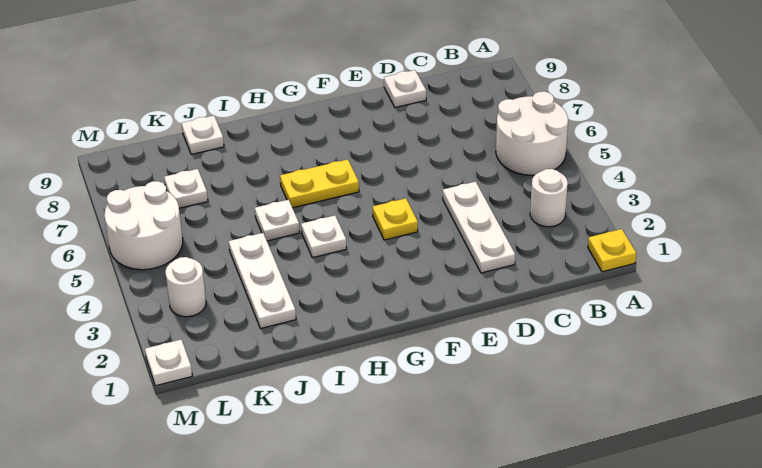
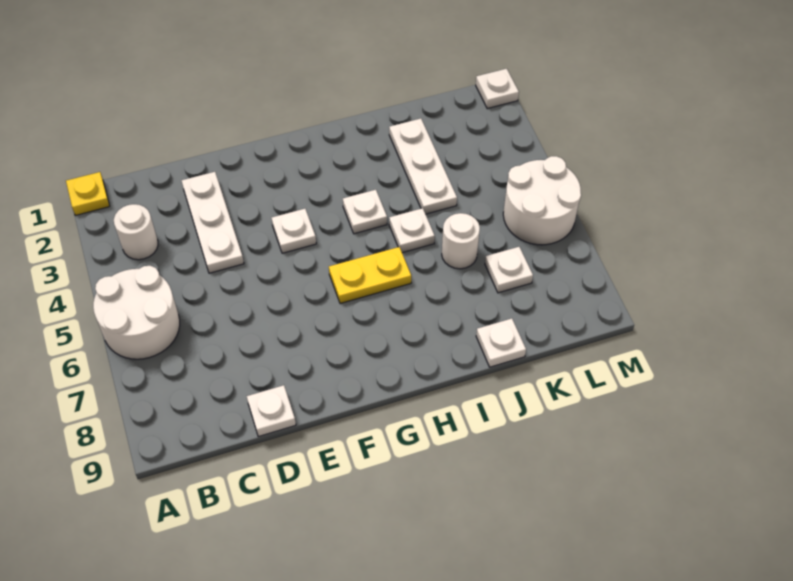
yellow plate F4 level 1 -> white plate F4 level 1
white round brick L3 level 1 -> white round brick J6 level 1

